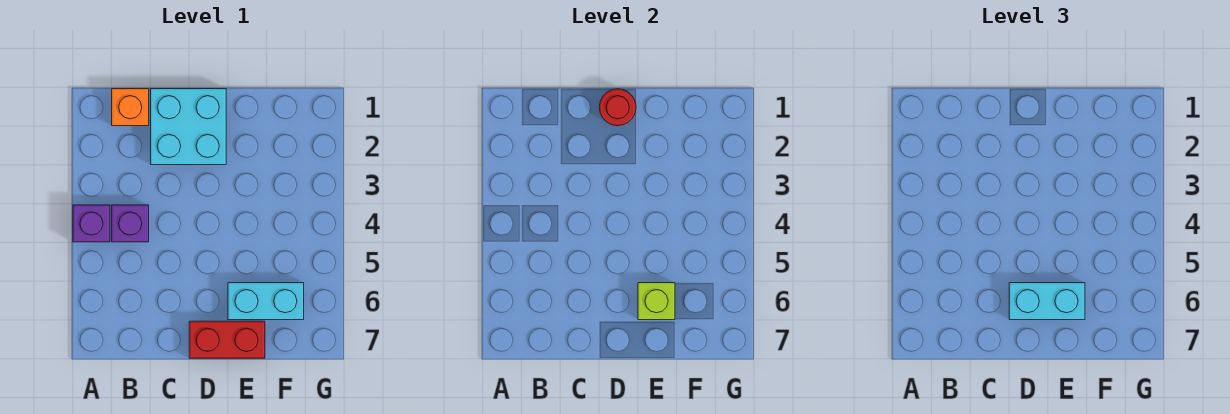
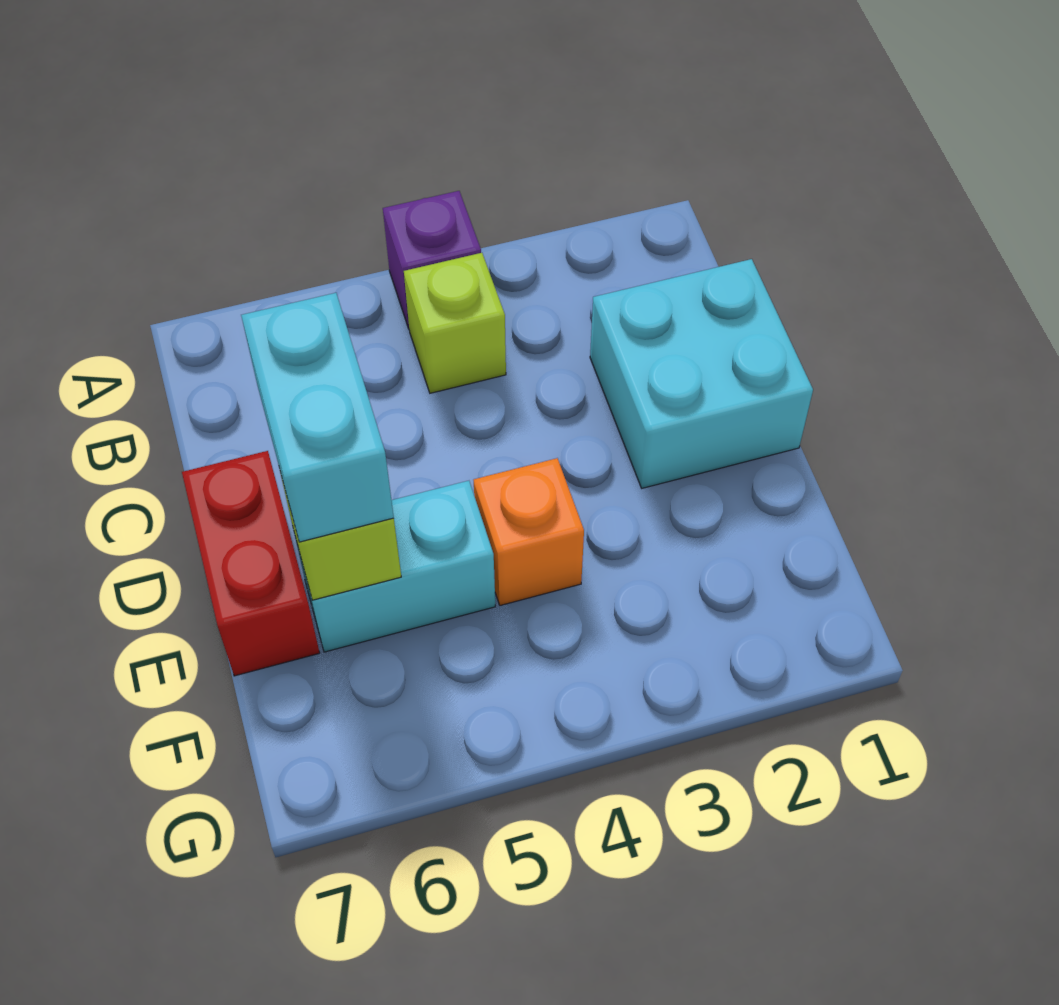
orange brick B1 level 1 -> orange brick E4 level 1
purple brick B4 level 1 -> lime brick B4 level 1
red round brick D1 level 2 -> none
cyan brick E6:F6 level 1 -> cyan brick E5:E6 level 1

